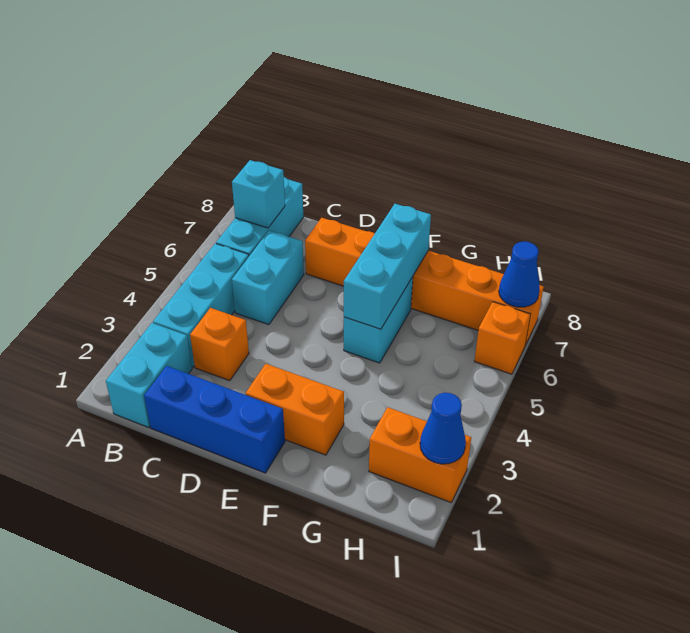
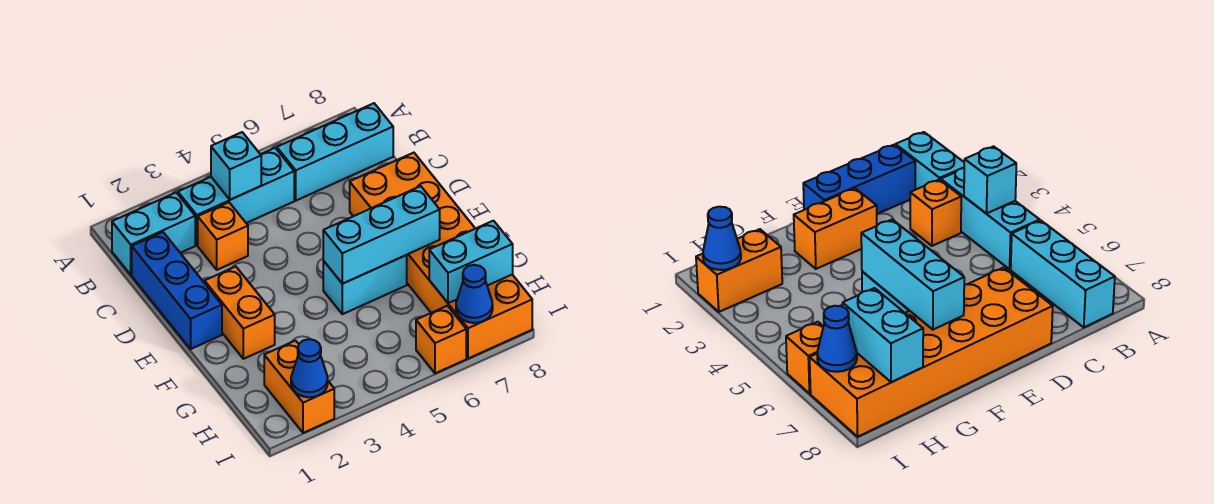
cyan brick B7 level 2 -> cyan brick B4 level 2
cyan brick C5:C6 level 1 -> cyan brick H7:H8 level 2
orange brick D7:I7 level 1 -> orange brick D7:I8 level 1

